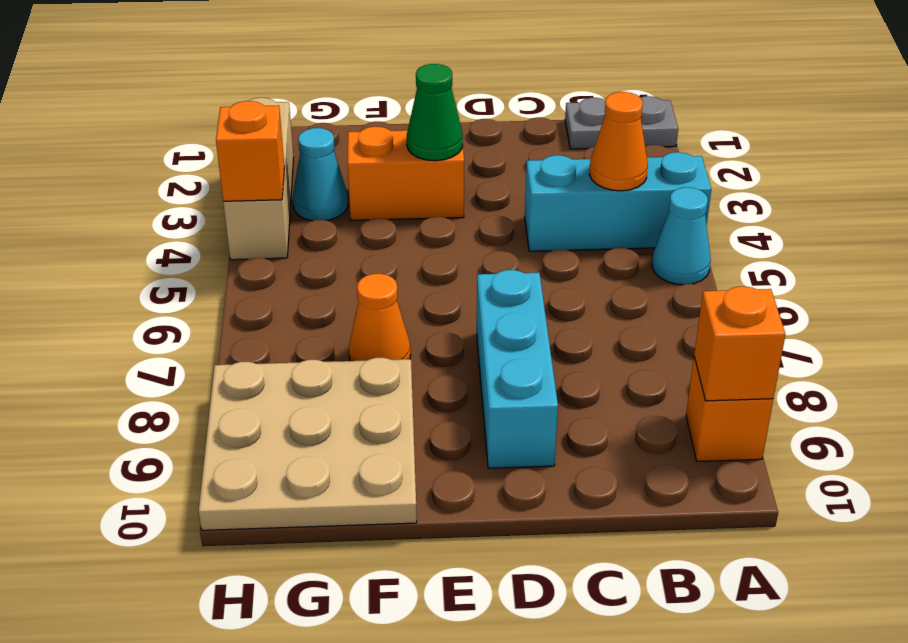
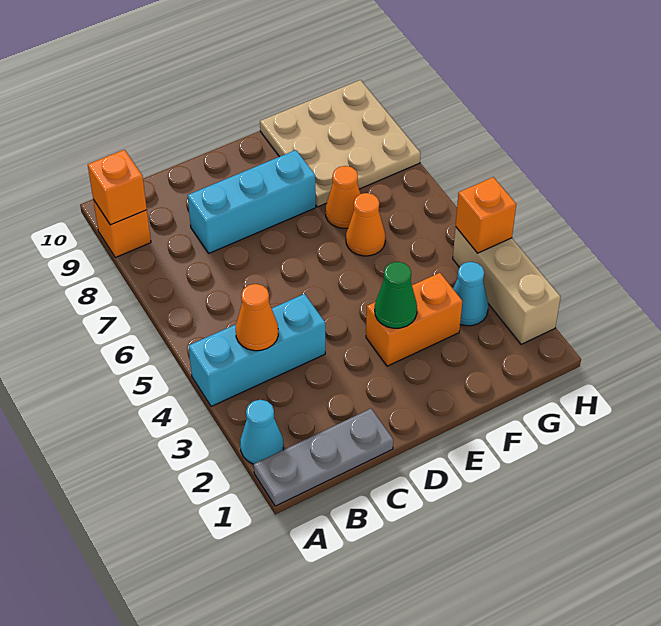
grey plate A1:B1 level 1 -> grey plate A1:C1 level 1
cyan cone A5 level 1 -> cyan cone A2 level 1
cyan brick D7:D9 level 1 -> cyan brick C8:E8 level 1
none -> orange cone F6 level 1

